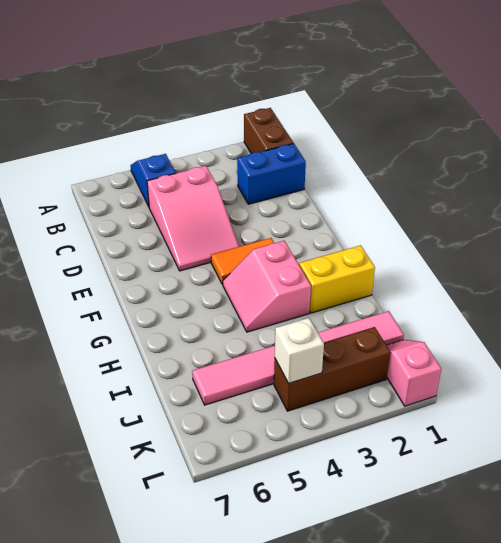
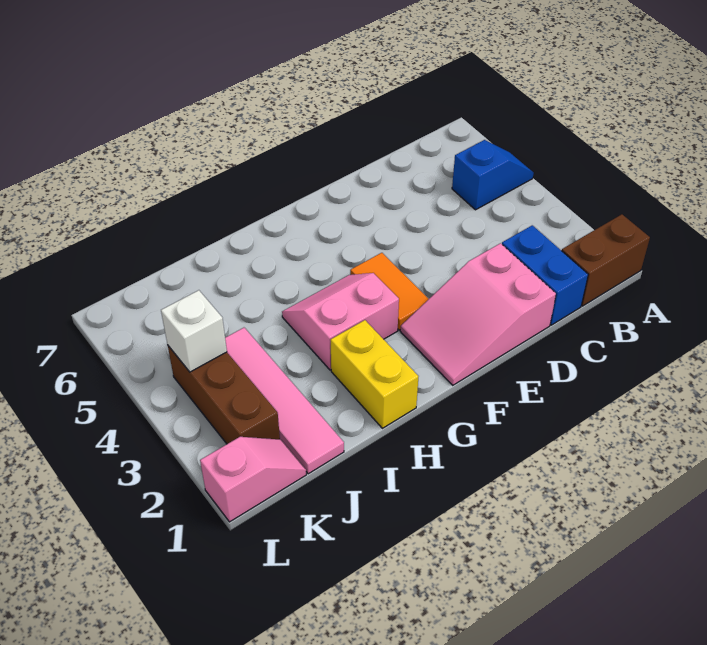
pink slope C4:E5 level 1 top C -> pink slope D1:F2 level 1 top D
pink tile J1:J6 level 1 -> pink tile J1:J4 level 1

